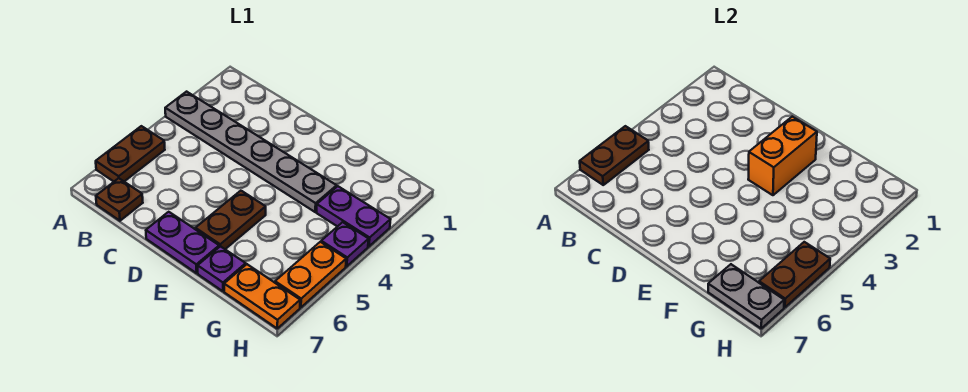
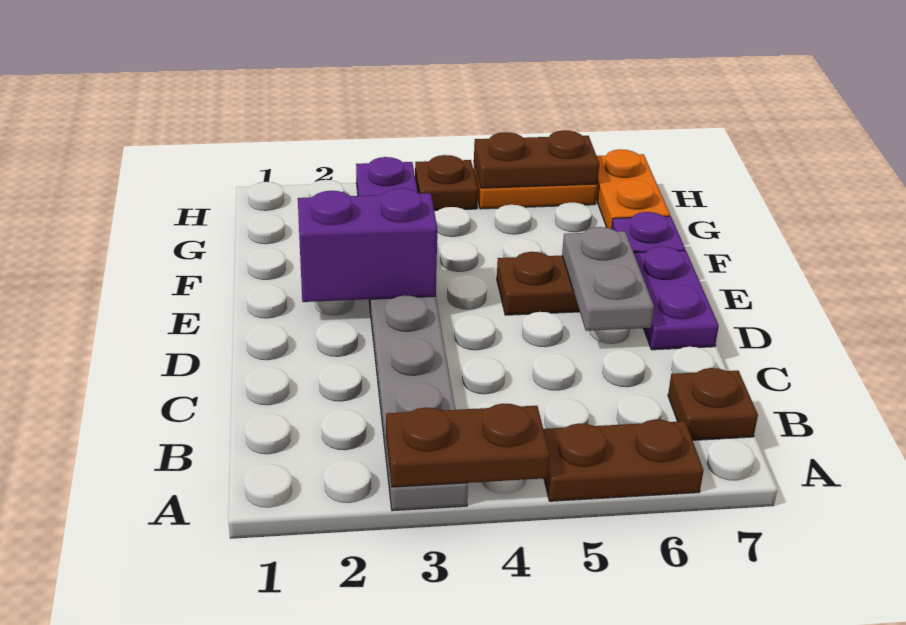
brown plate A5:A6 level 2 -> brown plate A3:A4 level 2
orange brick E2:E3 level 2 -> purple brick E2:E3 level 2
grey plate G7:H7 level 2 -> grey plate D6:E6 level 2
purple plate H4 level 1 -> brown plate H4 level 1

